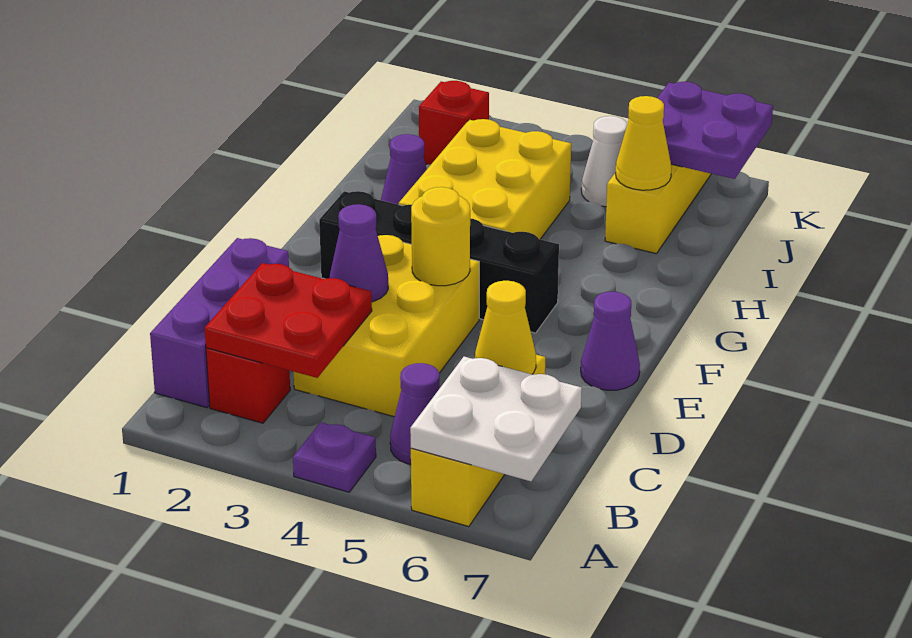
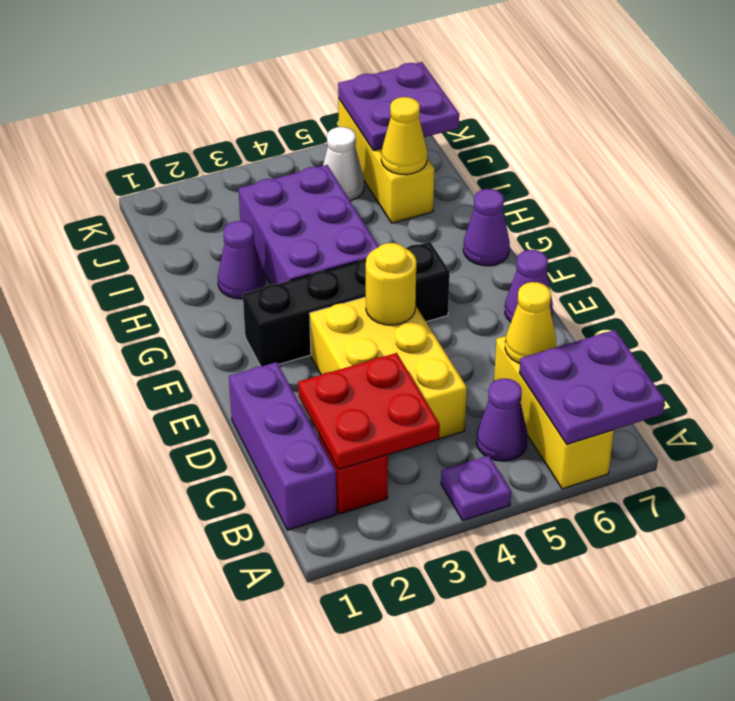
white plate A6:B7 level 2 -> purple plate A6:B7 level 2
purple cone D3 level 2 -> purple cone G7 level 1
yellow brick G3:I4 level 1 -> purple brick G3:I4 level 1
red brick J2 level 1 -> none

